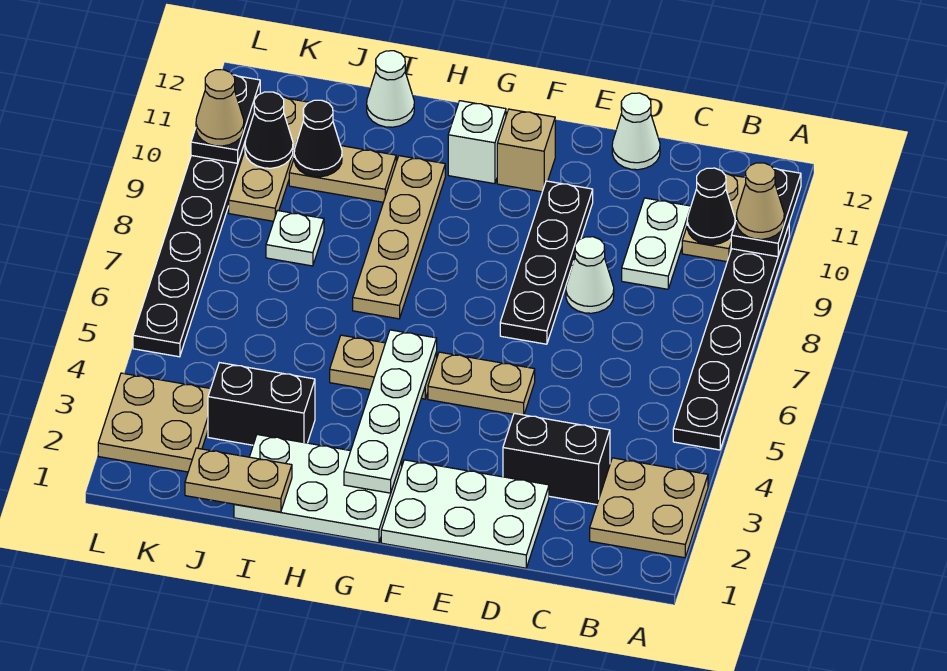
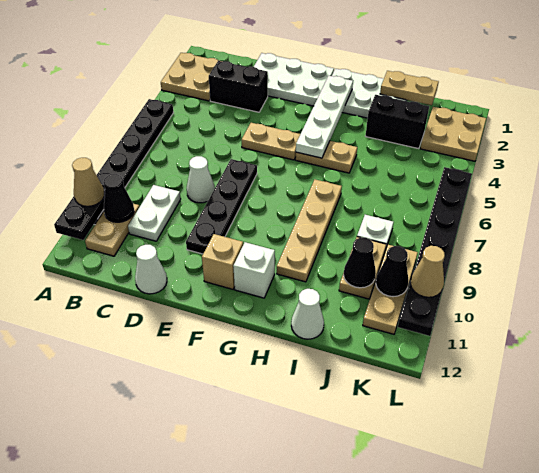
tan plate I10:J10 level 1 -> tan plate J9:J10 level 1

